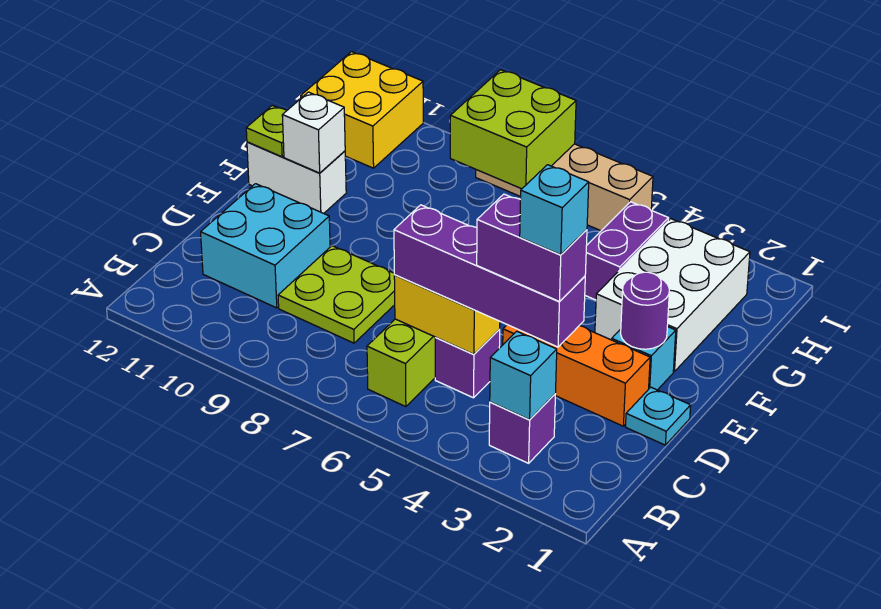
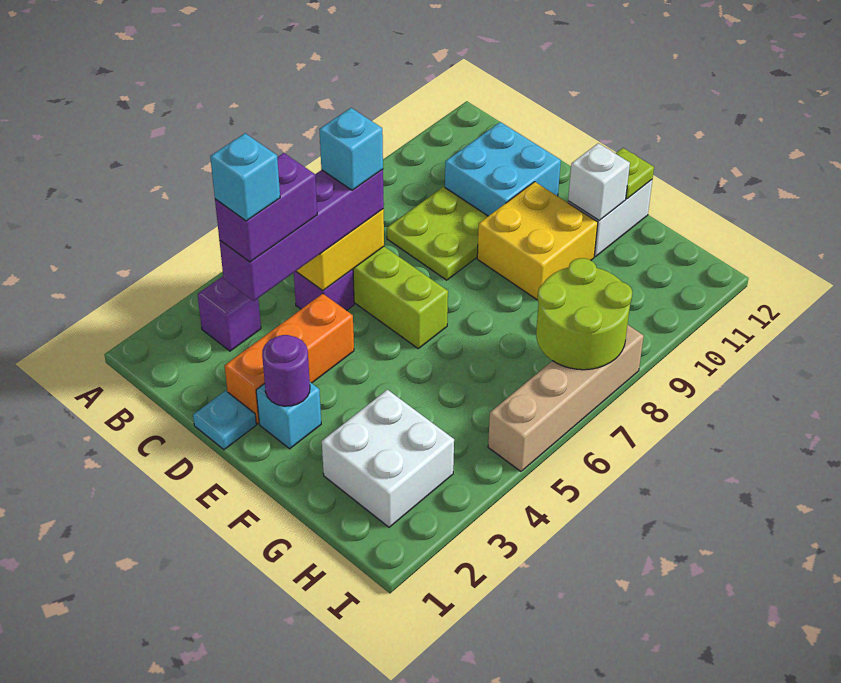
cyan brick B3 level 2 -> cyan brick C6 level 4
white brick F2:H3 level 1 -> white brick G2:H3 level 1
purple brick G4:H4 level 1 -> none
lime brick H7:I8 level 2 -> lime round brick H7:I8 level 2
yellow brick H11:I12 level 1 -> yellow brick E9:F10 level 1

